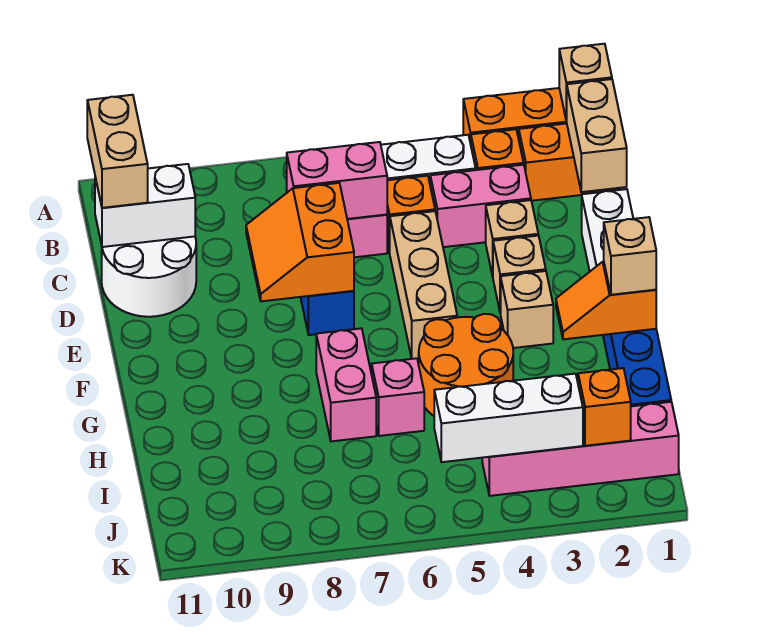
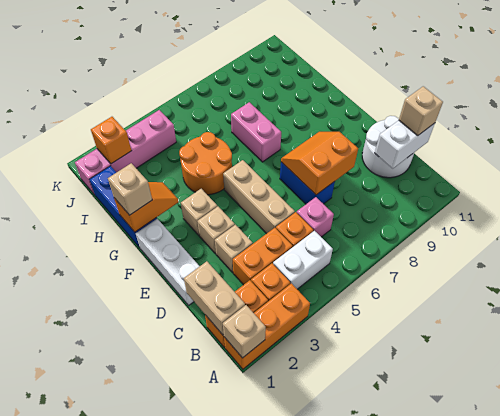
tan brick B11:C11 level 3 -> tan brick C11 level 3
pink brick C3:C4 level 1 -> orange brick C3:C4 level 1
pink brick C6:C7 level 2 -> none
orange slope D7:E8 level 2 top 7 -> orange slope D7:E8 level 2 top D
pink brick H6 level 1 -> none
white brick J3:J5 level 2 -> none

